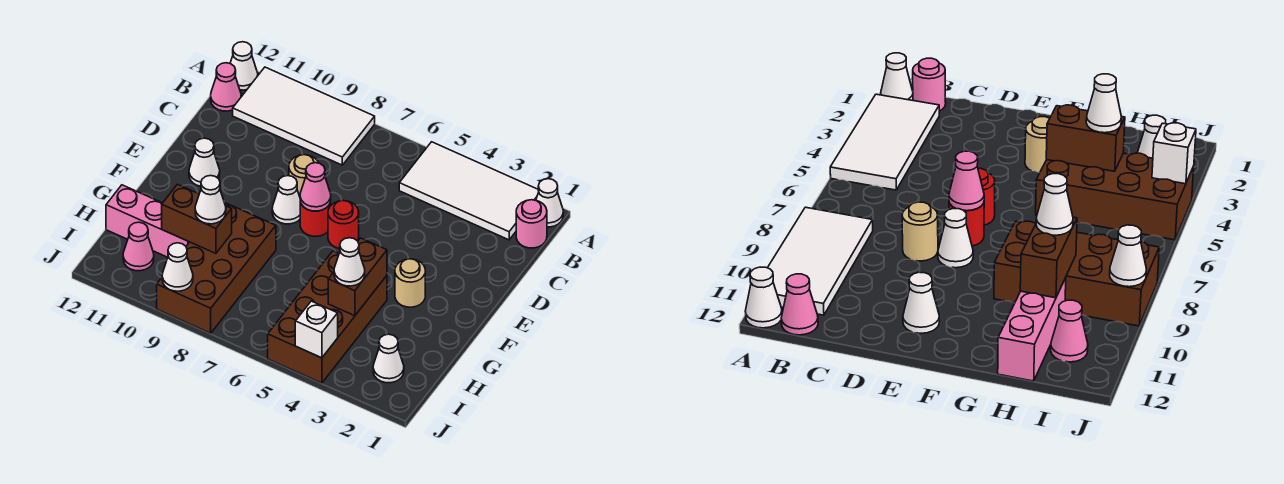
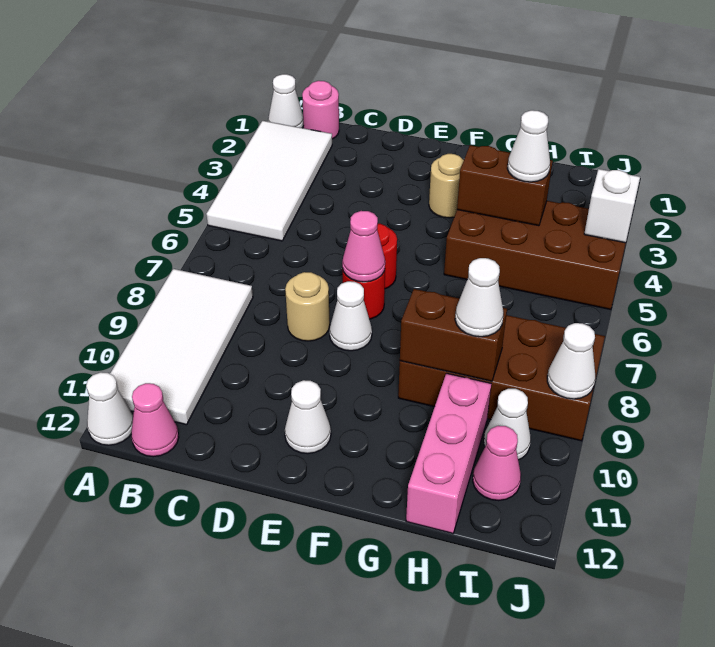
brown brick H9:H10 level 2 -> brown brick G9:H9 level 2
white cone I2 level 1 -> white cone I10 level 1

